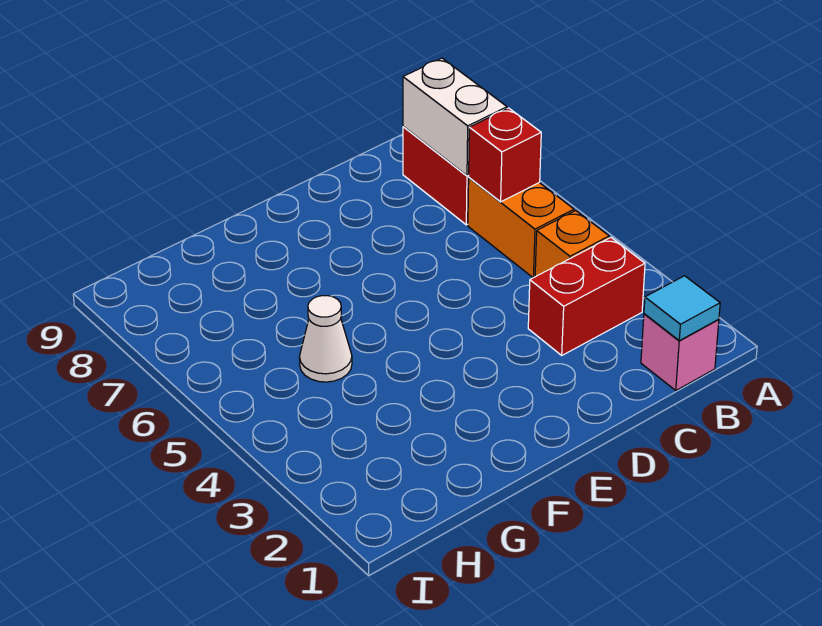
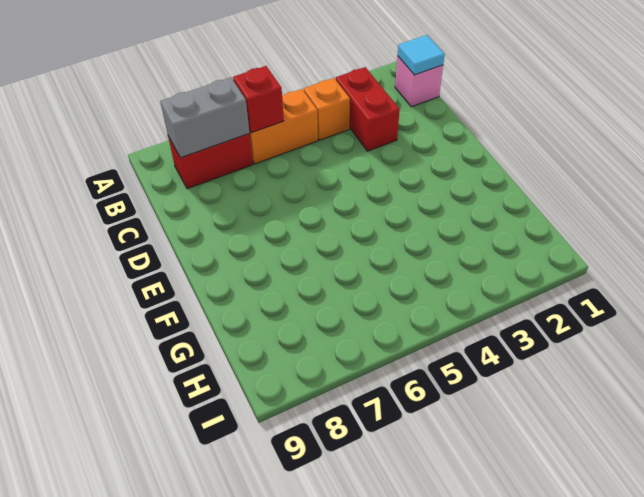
white brick B7:B8 level 2 -> grey brick B7:B8 level 2
white cone G5 level 1 -> none

